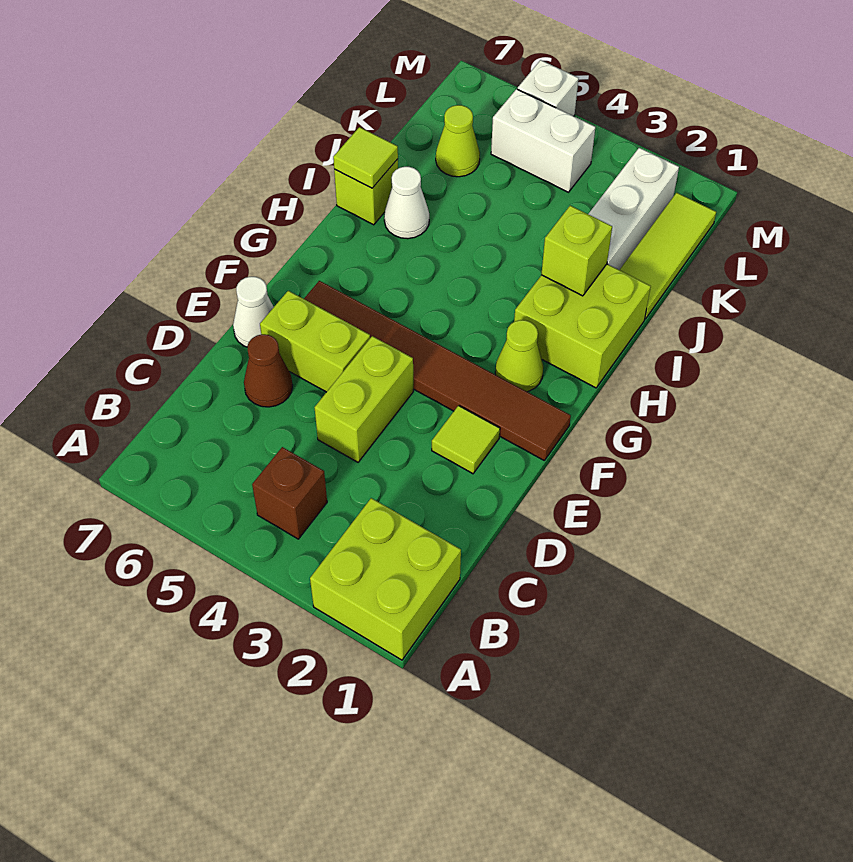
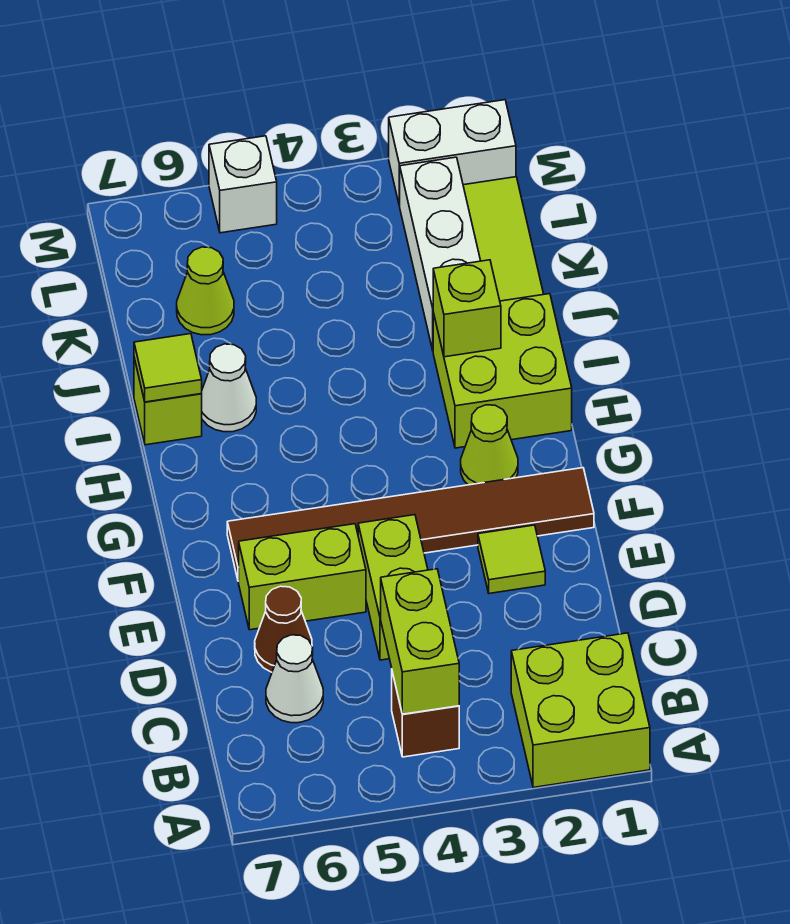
none -> lime brick B4:C4 level 2
white cone E7 level 1 -> white cone C6 level 1
white brick L4:L5 level 1 -> white brick M1:M2 level 1

